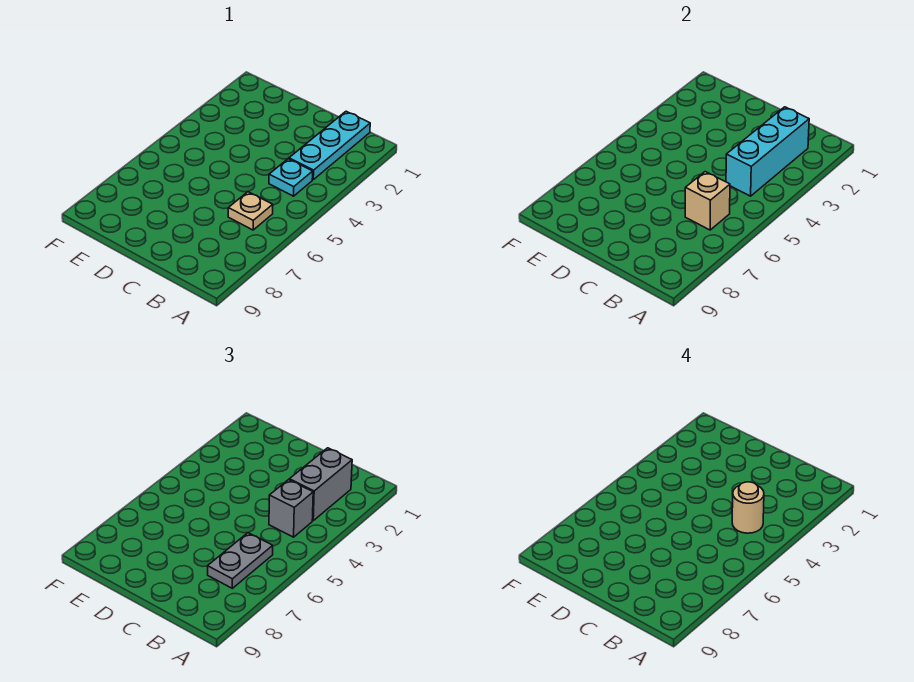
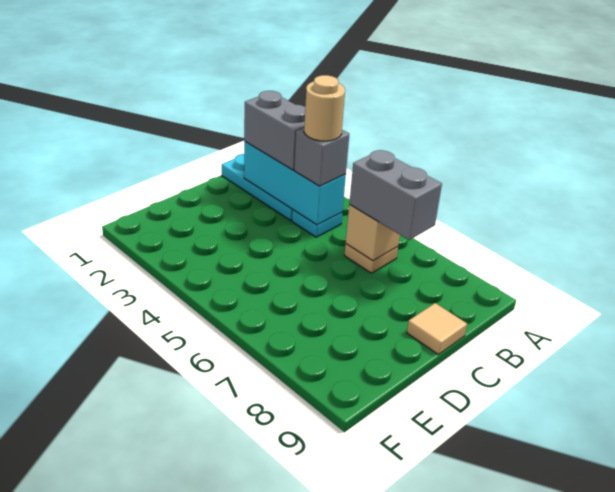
grey plate B6:B7 level 3 -> grey brick B6:B7 level 3
none -> tan tile C9 level 1

